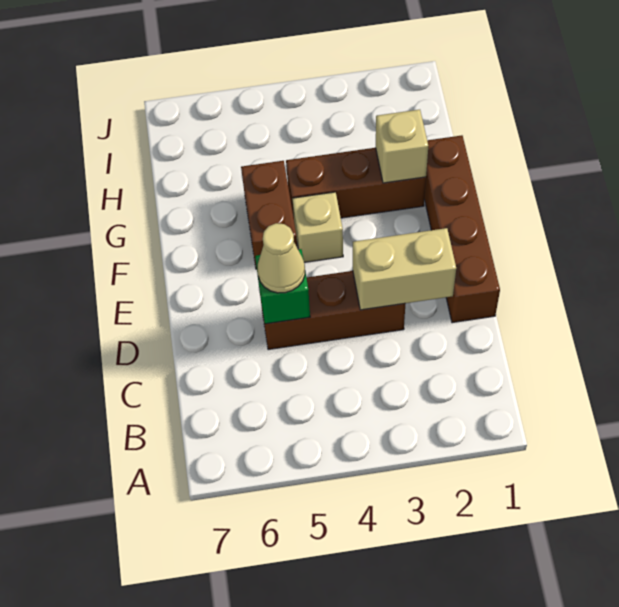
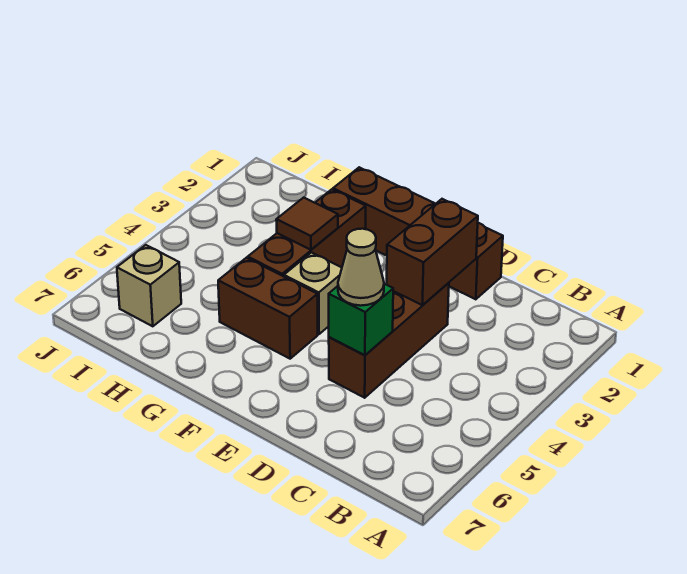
tan brick D2:D3 level 2 -> brown brick D2:D3 level 2
tan brick G2 level 2 -> tan brick I6 level 1
none -> brown tile G3 level 2

